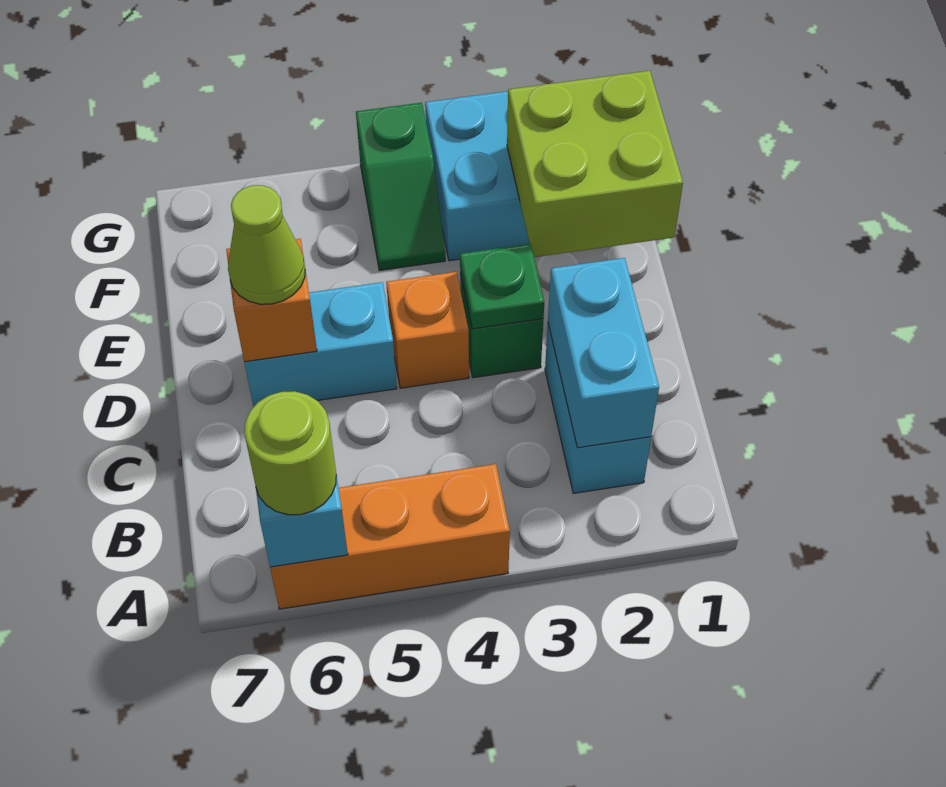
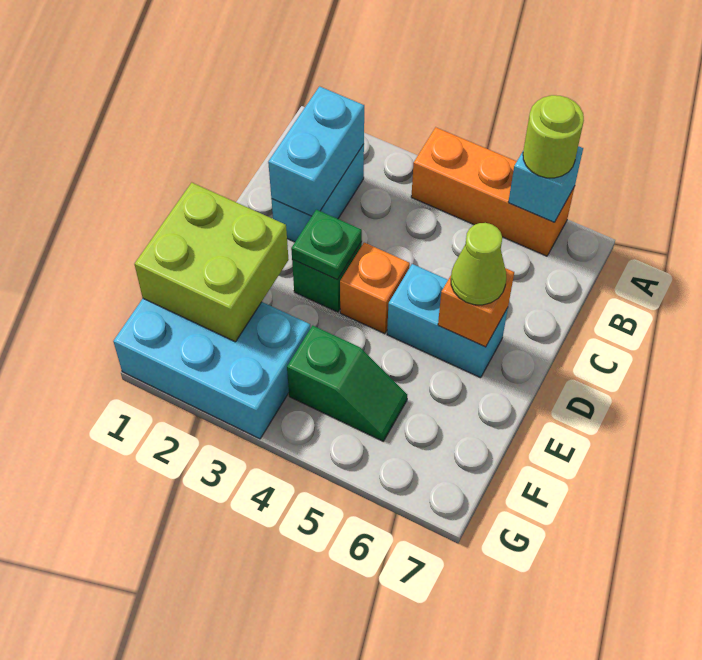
green slope F4:G4 level 1 top G -> green slope F4:F5 level 1 top 4

